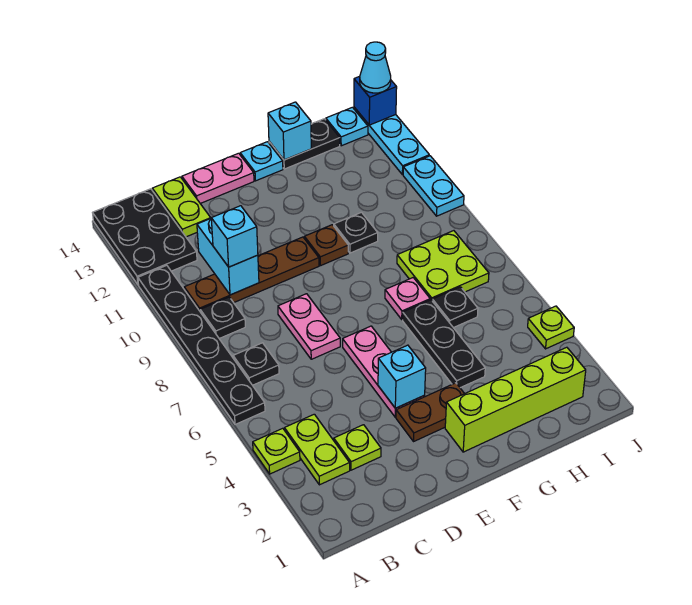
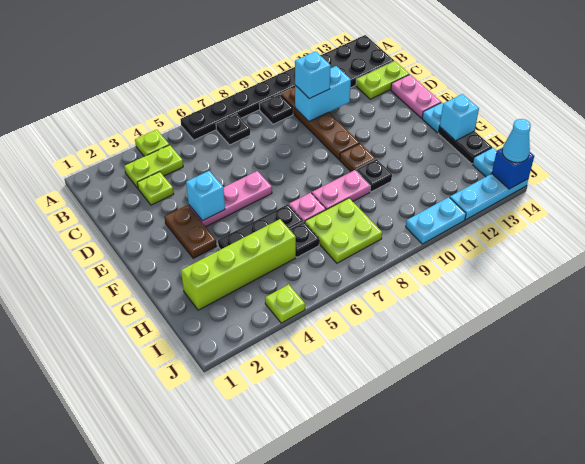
pink plate D7:D8 level 1 -> pink plate G8:G9 level 1
lime brick F2:I2 level 1 -> lime brick H2:H5 level 1

